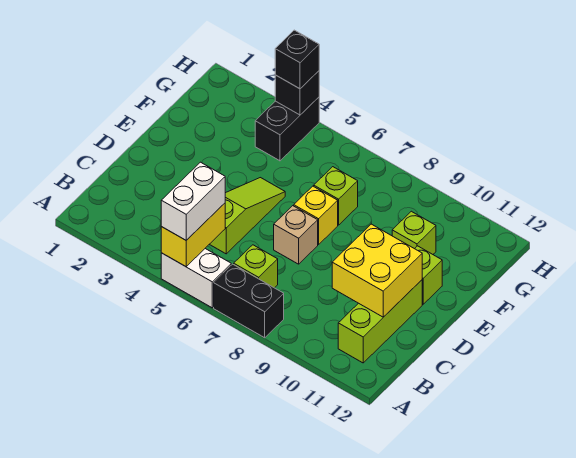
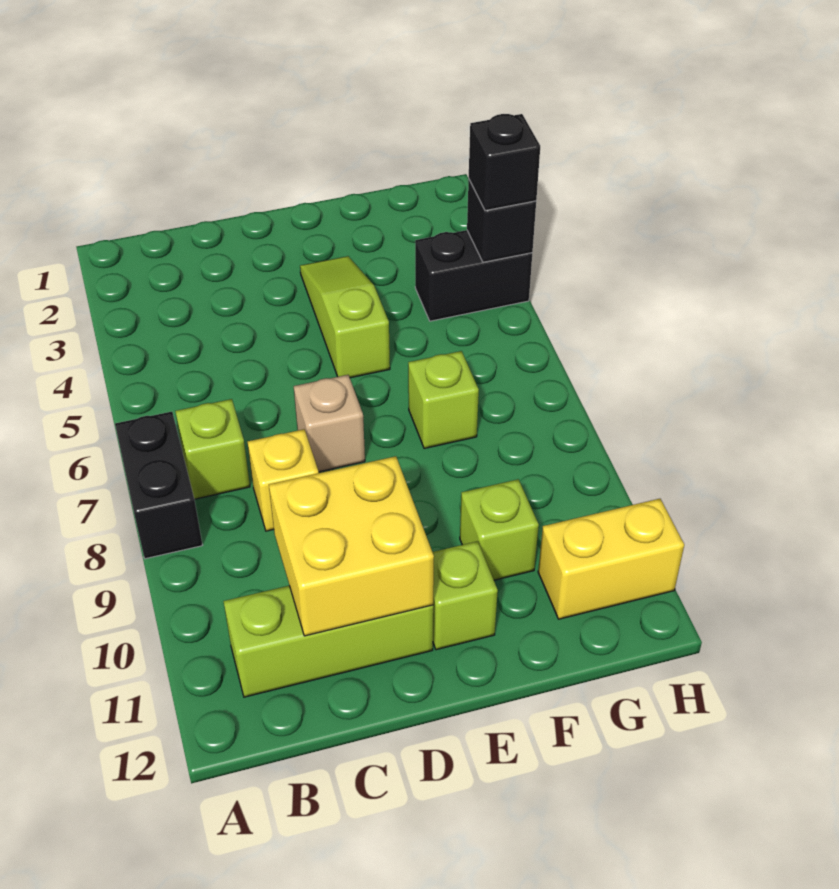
white brick A5:A6 level 1 -> none
yellow brick A5:B5 level 2 -> yellow brick G11:H11 level 1
white brick A5:B5 level 3 -> none
lime slope C5:E5 level 1 top C -> lime slope E3:E5 level 1 top 5
yellow brick E7 level 1 -> yellow brick C8 level 1

